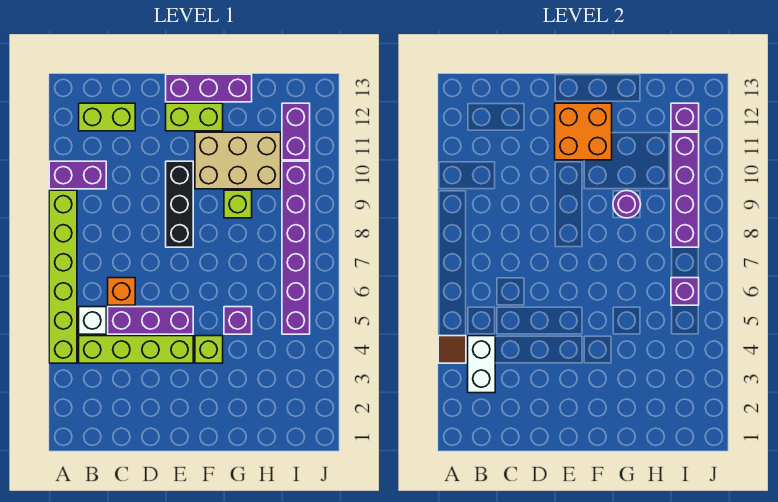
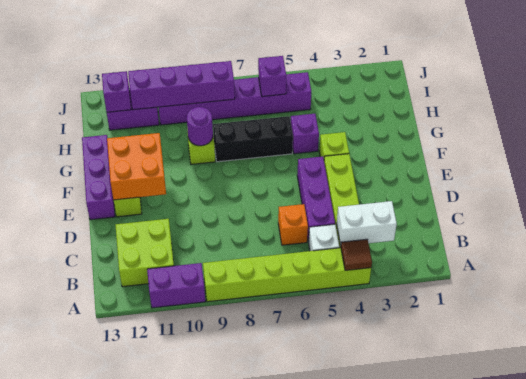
purple brick A10:B10 level 1 -> purple brick A10:A11 level 1
lime brick B12:C12 level 1 -> lime brick B11:C12 level 1
black brick E8:E10 level 1 -> black brick G6:G8 level 1
tan brick F10:H11 level 1 -> none

